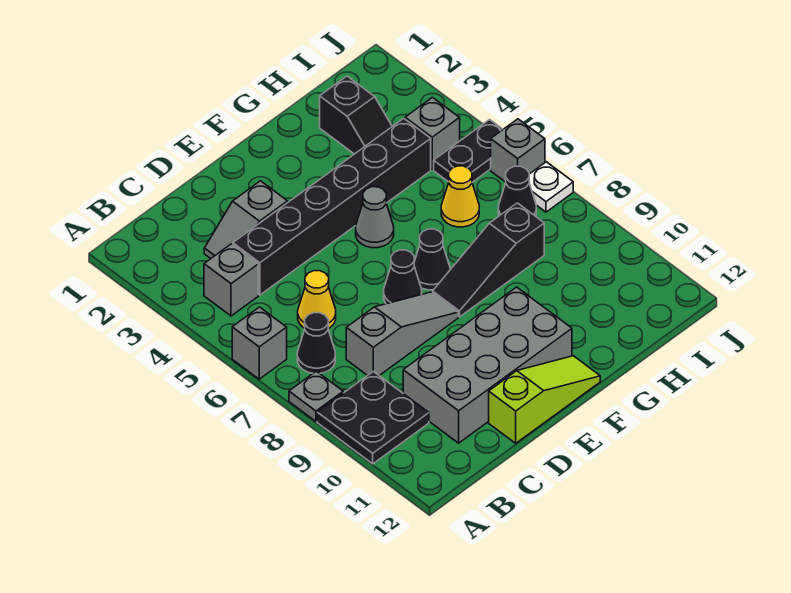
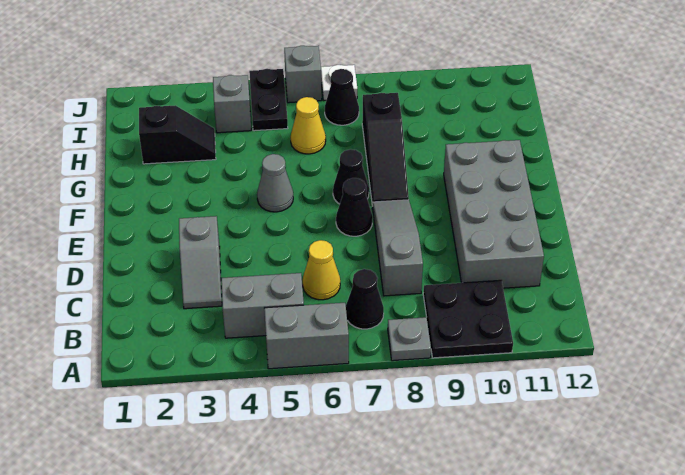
grey brick A6 level 1 -> grey brick A5:A6 level 1
grey brick B4 level 1 -> grey brick B4:B5 level 1
black brick C4:H4 level 1 -> none
lime slope D12:F12 level 1 top D -> none

